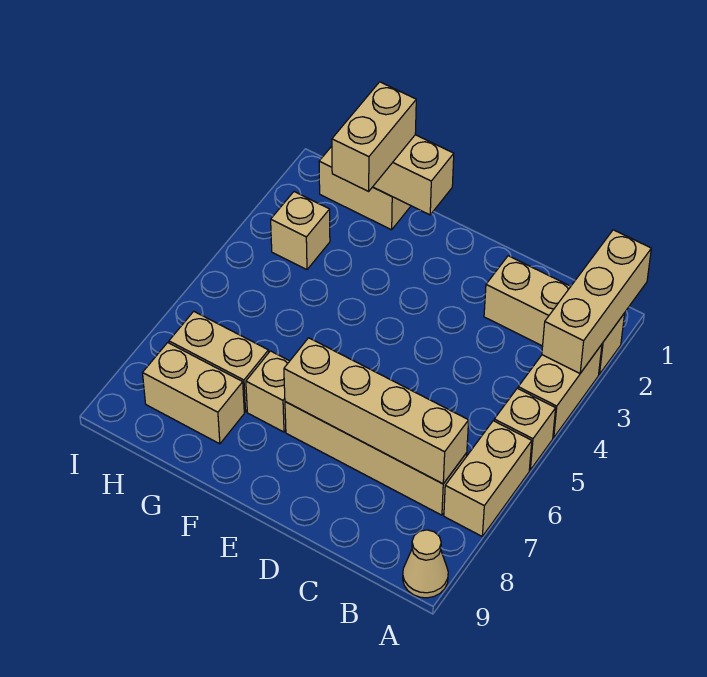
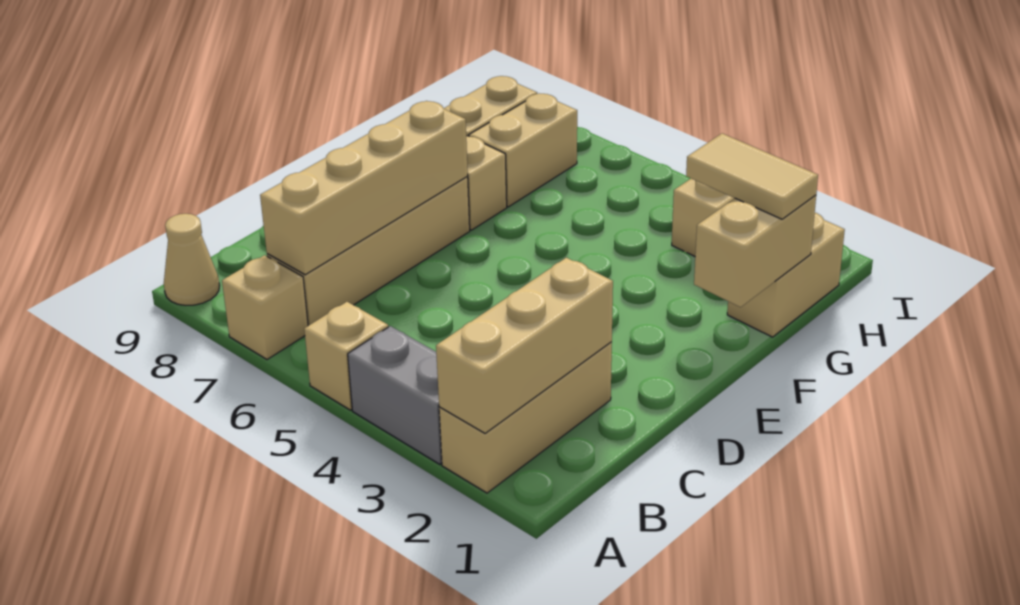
tan brick A1:A3 level 2 -> tan brick A2:C2 level 2
tan brick A3:A4 level 1 -> grey brick A3:A4 level 1
tan brick A6:A7 level 1 -> tan brick A7 level 1
tan brick G1:G2 level 3 -> tan tile G1:G2 level 3

